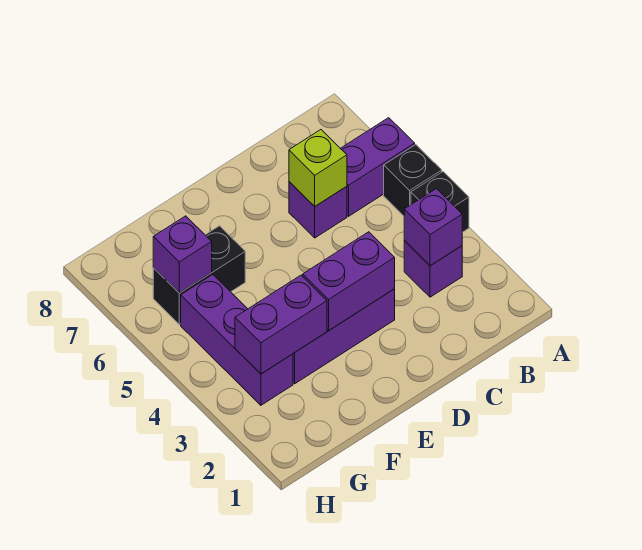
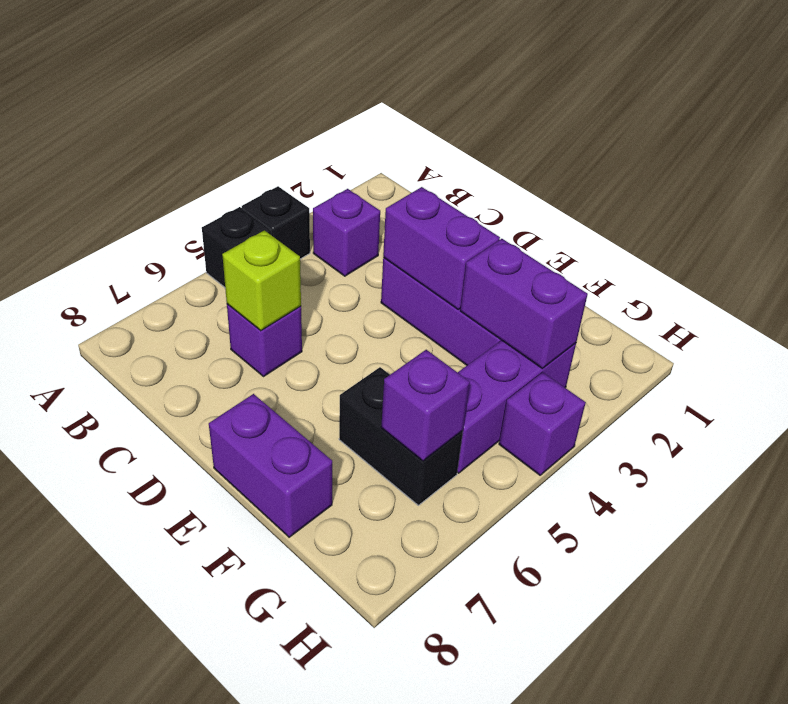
purple brick A6:B6 level 1 -> purple brick E8:F8 level 1
purple brick B3 level 2 -> purple brick H4 level 1

